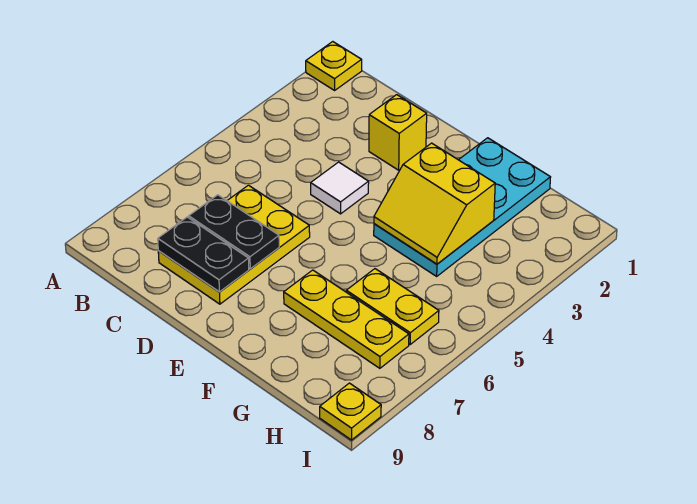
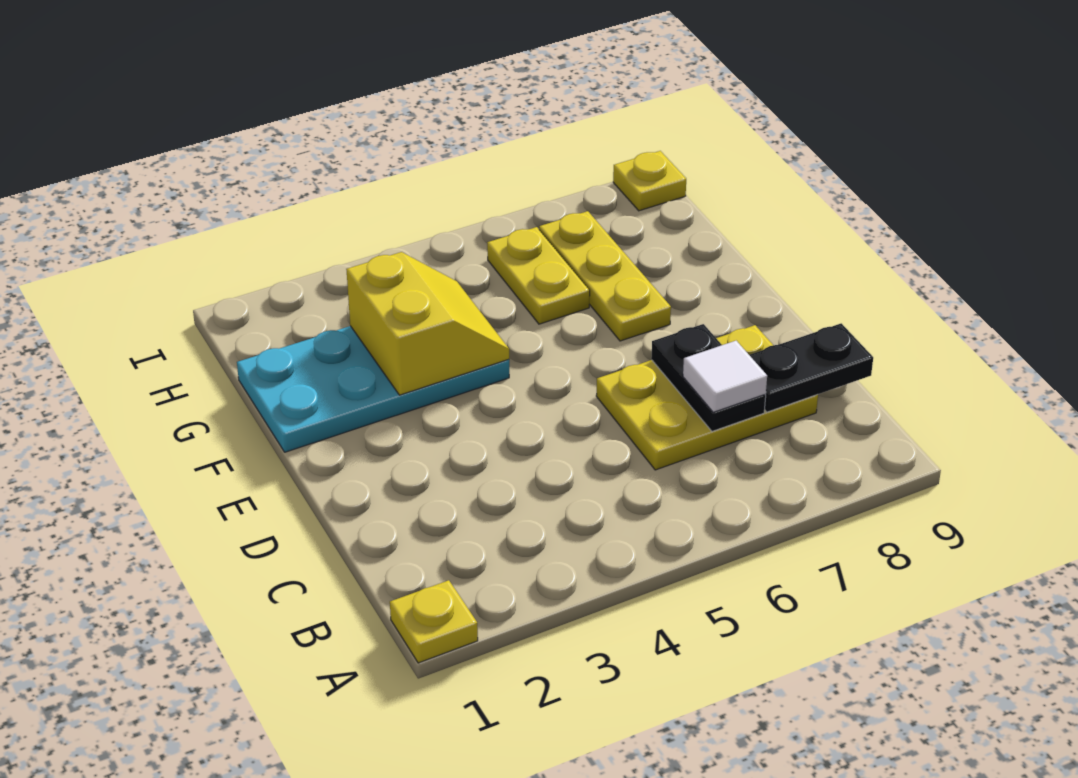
black plate C8:D8 level 2 -> black plate C8:C9 level 2
yellow brick D2 level 1 -> none
white tile D4 level 1 -> white tile C7 level 3

